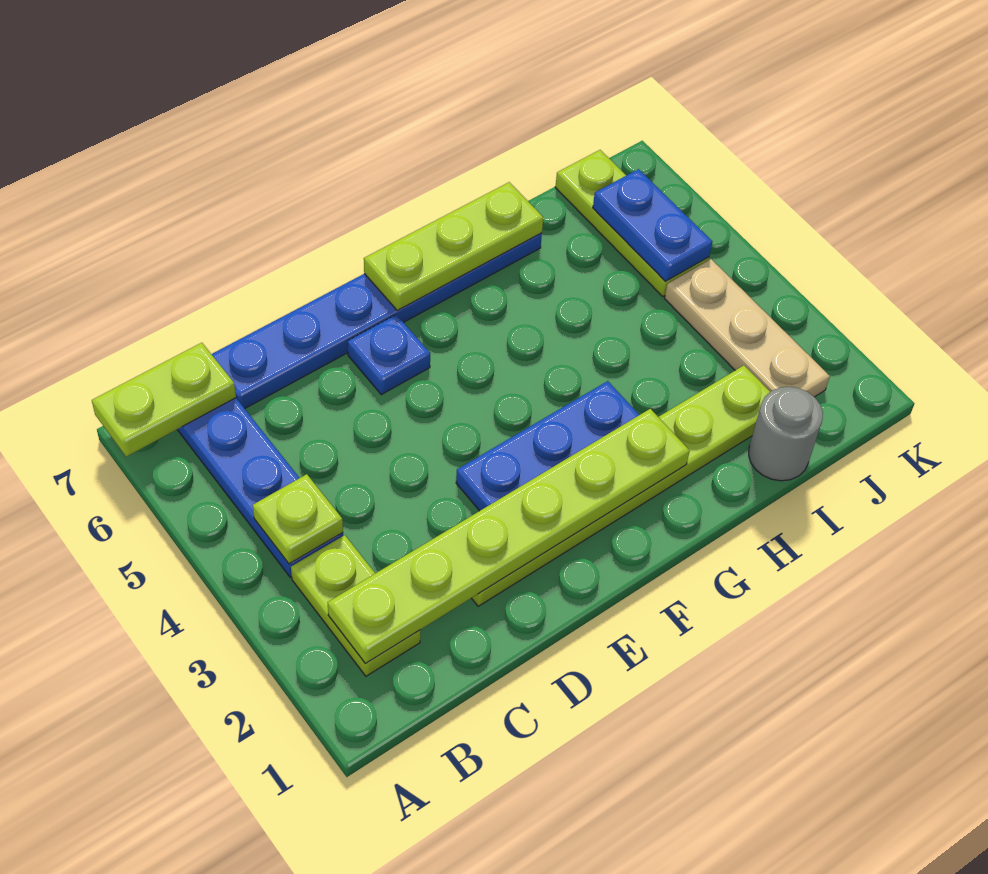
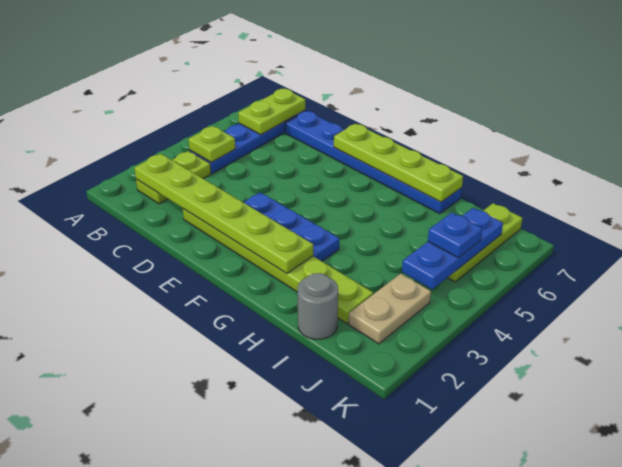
lime plate A7:B7 level 2 -> lime plate B6:B7 level 2
blue plate E6 level 1 -> blue plate J5 level 3
lime plate F7:H7 level 2 -> lime plate E7:H7 level 2
tan plate J2:J4 level 1 -> tan plate J2:J3 level 1
blue plate J5:J6 level 2 -> blue plate J4:J6 level 2

